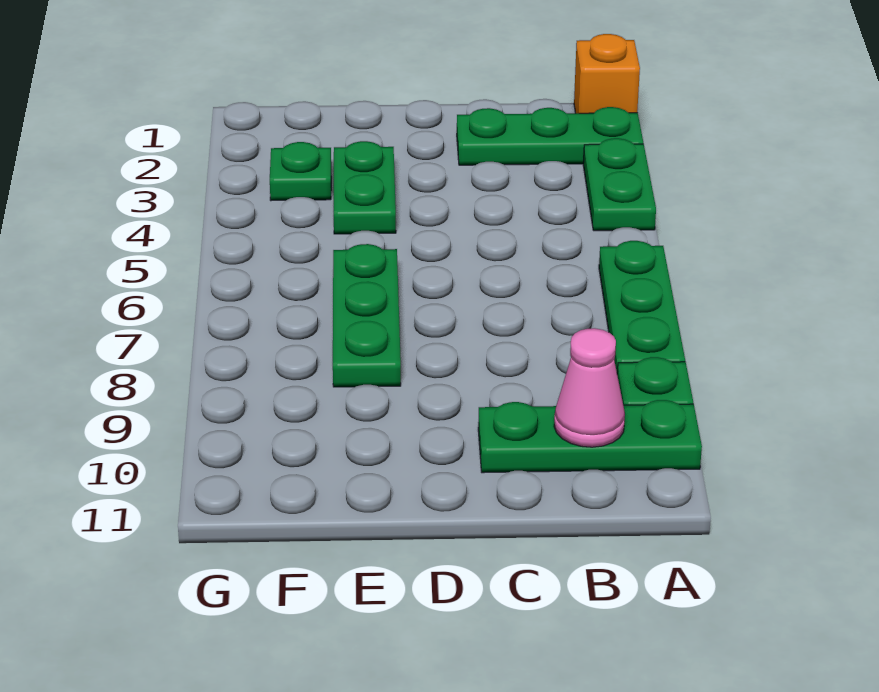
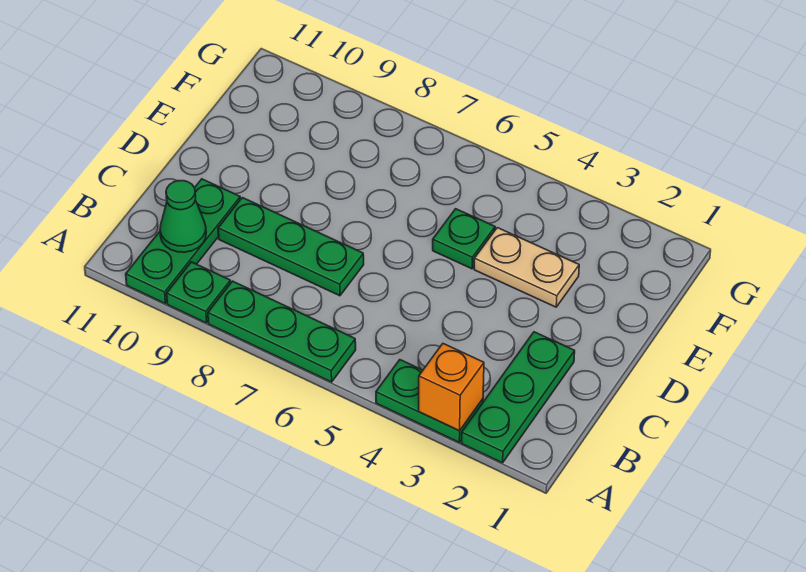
orange brick A1 level 1 -> orange brick A3 level 2
pink cone B10 level 2 -> green cone B10 level 2
green plate E3:E4 level 1 -> tan plate E3:E4 level 1
green plate E6:E8 level 1 -> green plate C7:C9 level 1
green plate F3 level 1 -> green plate E5 level 1

